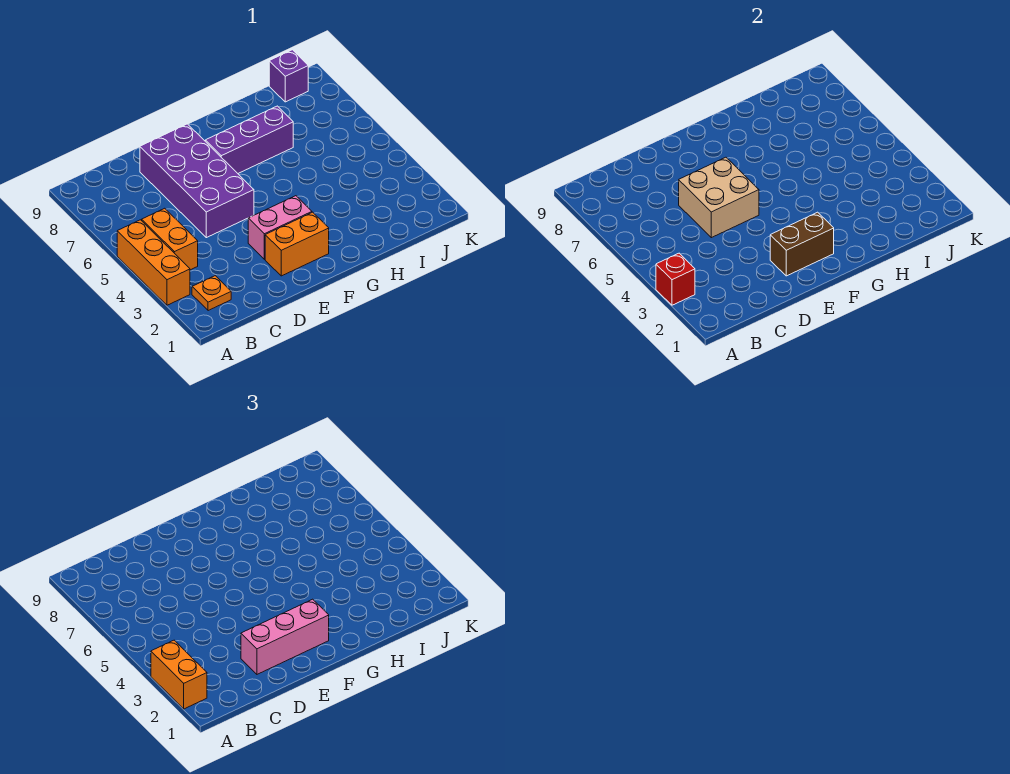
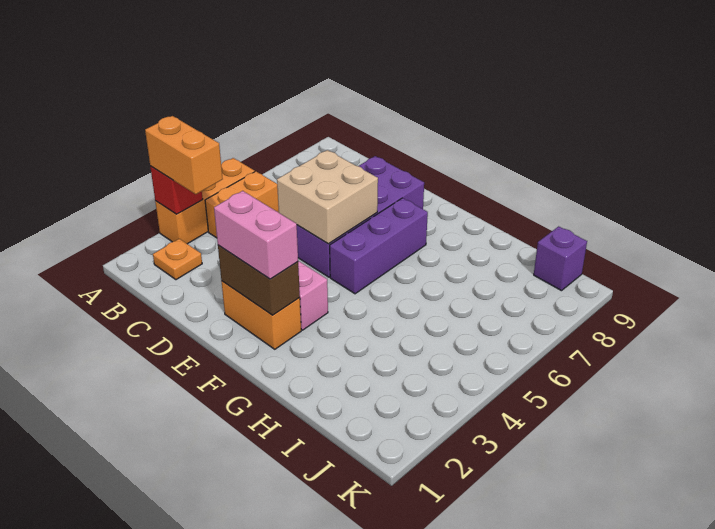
orange brick A2:A3 level 3 -> orange brick A3:B3 level 3
pink brick D2:F2 level 3 -> pink brick E2:F2 level 3
purple brick F7:H7 level 1 -> purple brick F5:F7 level 1

